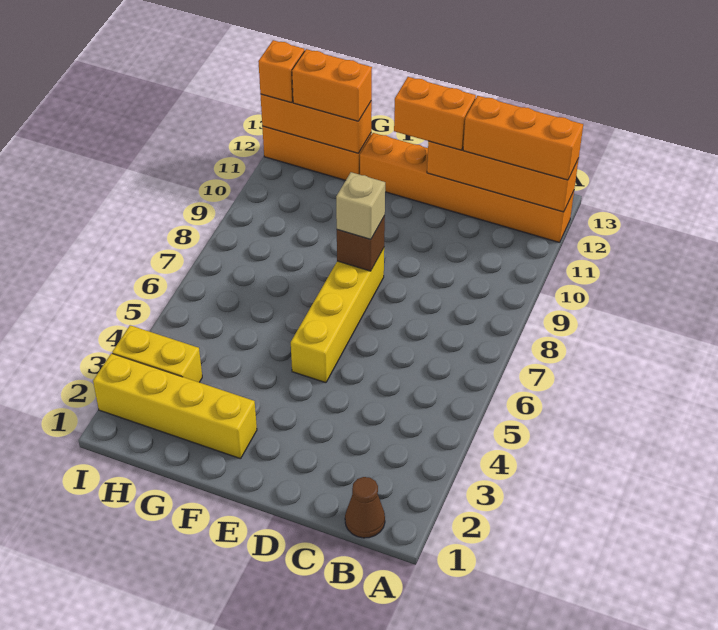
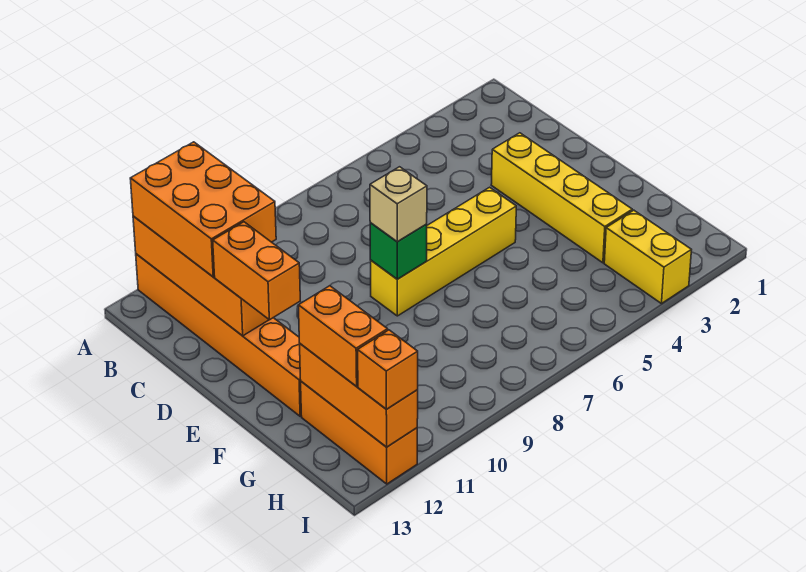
orange brick A12:C12 level 3 -> orange brick A11:C12 level 3
brown cone B1 level 1 -> none
brown brick E8 level 2 -> green brick E8 level 2
yellow brick F2:I2 level 1 -> yellow brick D3:G3 level 1

